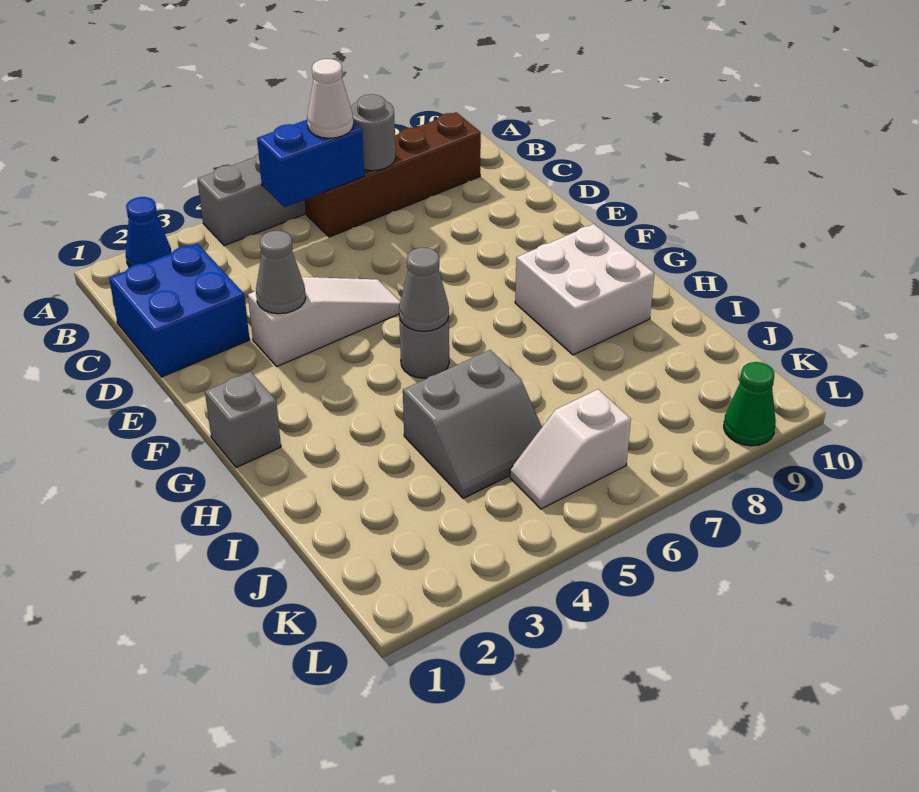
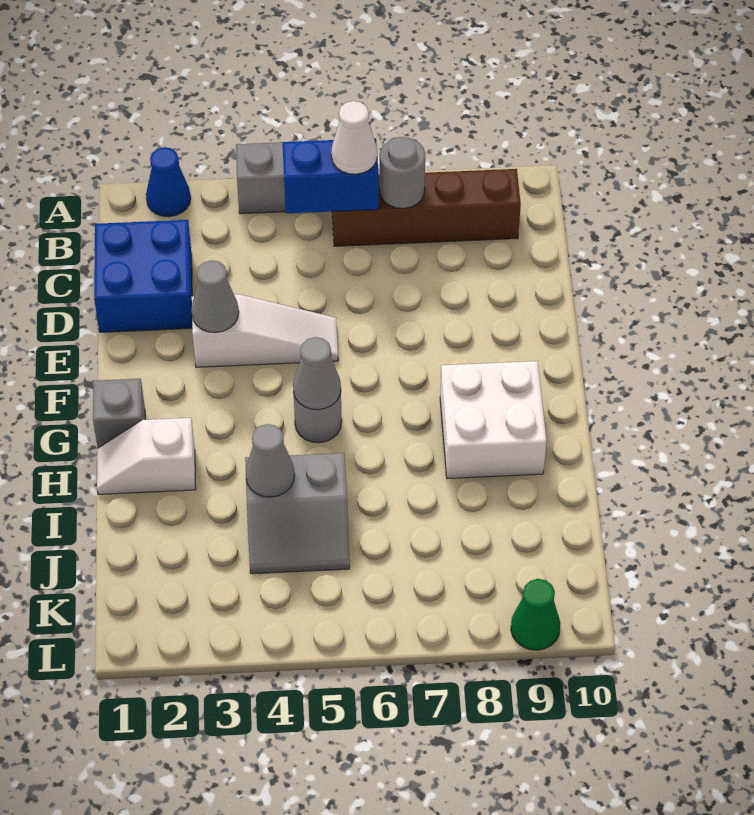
none -> grey cone I4 level 2
white slope K5:K6 level 1 top 6 -> white slope H1:H2 level 1 top 2

